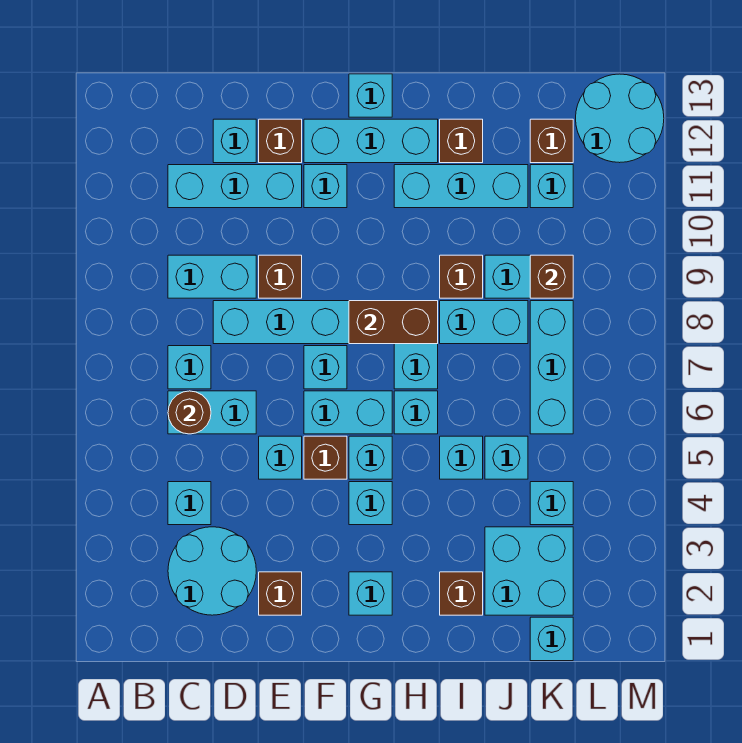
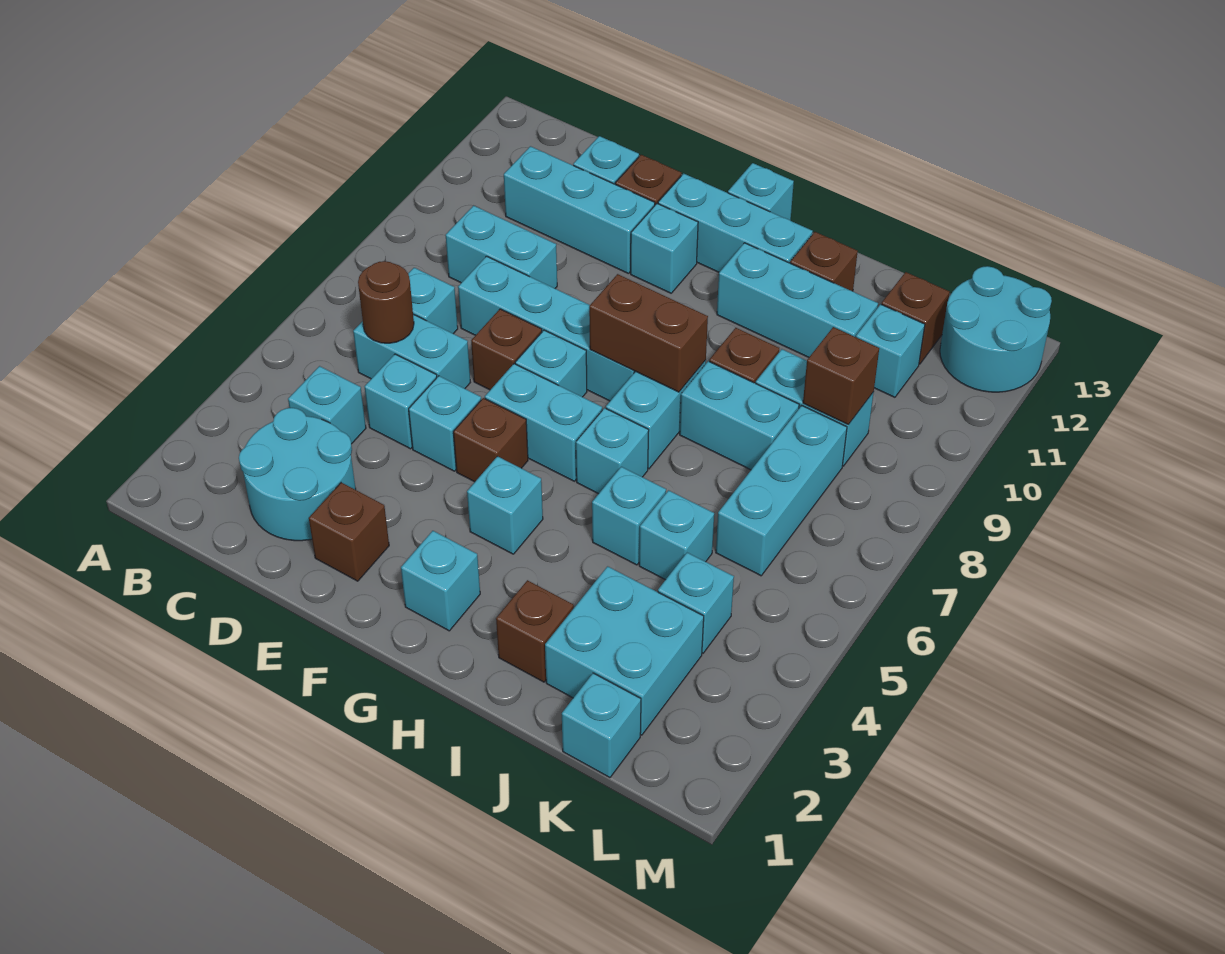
brown brick E9 level 1 -> brown brick E7 level 1
cyan brick G5 level 1 -> cyan brick D5 level 1

